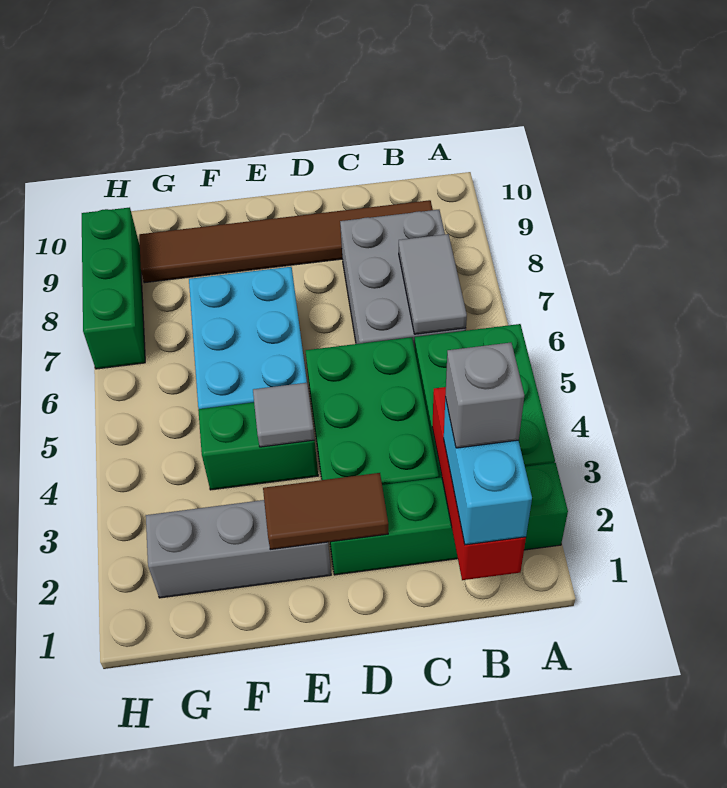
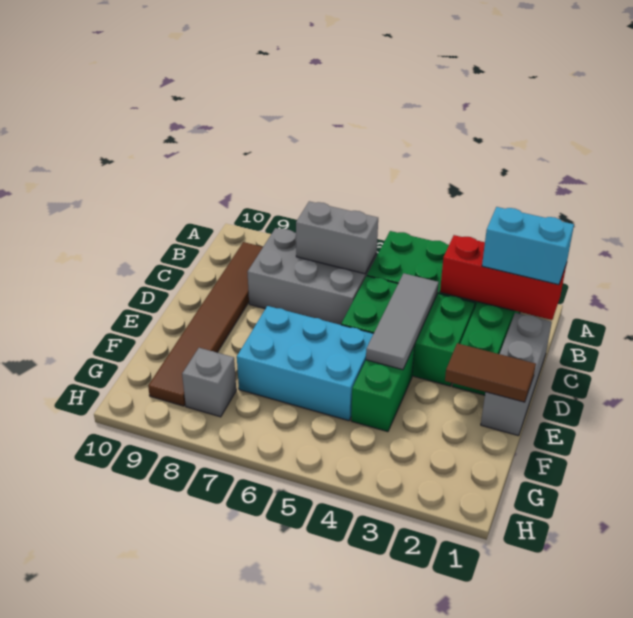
grey brick B2 level 4 -> grey brick G8 level 1
grey tile B6:B7 level 2 -> grey brick B6:B7 level 2
brown tile D2:E2 level 2 -> brown tile E1:E2 level 2
grey brick E2:G2 level 1 -> grey brick C1:E1 level 1
grey tile E4 level 2 -> grey tile C4:E4 level 2
green brick H7:H9 level 1 -> none

